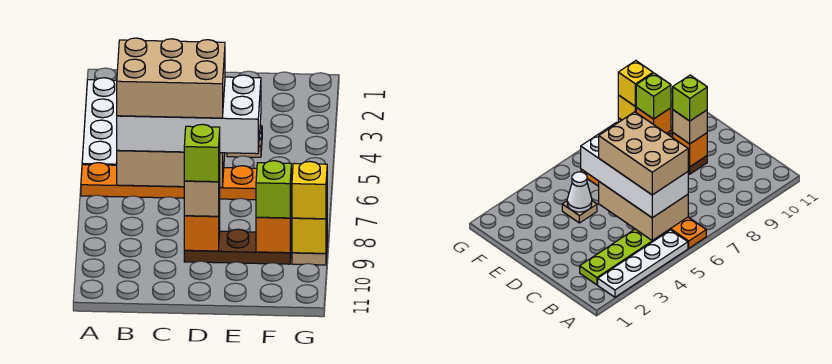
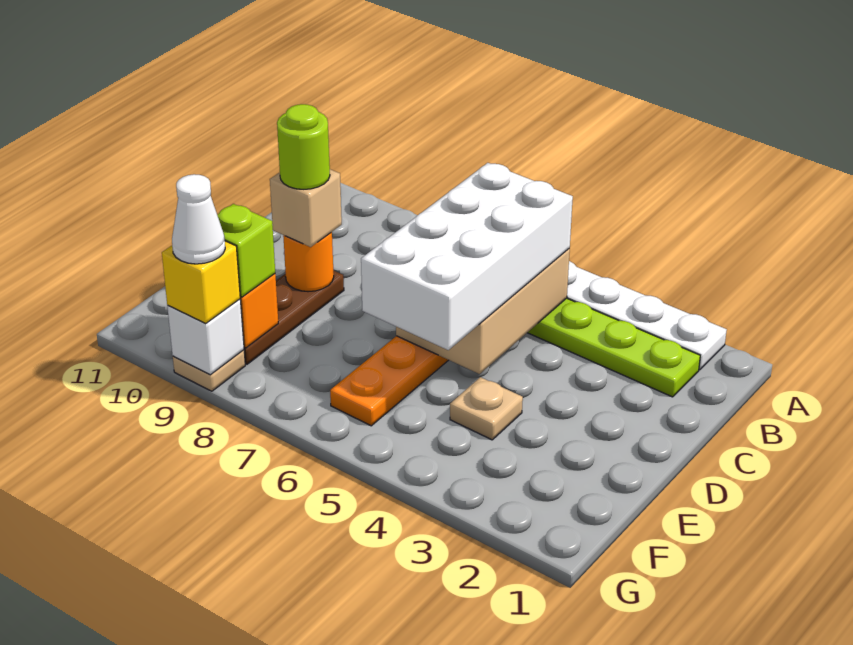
tan brick B5:D6 level 4 -> none
orange brick D9 level 2 -> orange round brick D9 level 2
lime brick D9 level 4 -> lime round brick D9 level 4
white cone E4 level 2 -> white cone G9 level 4
yellow brick G9 level 2 -> white brick G9 level 2

